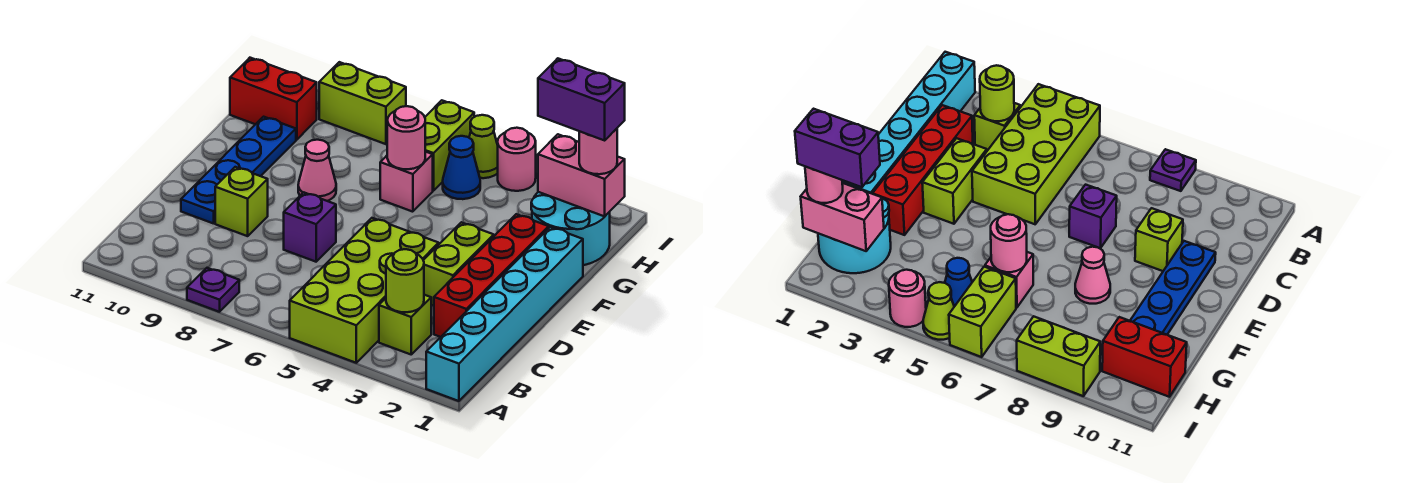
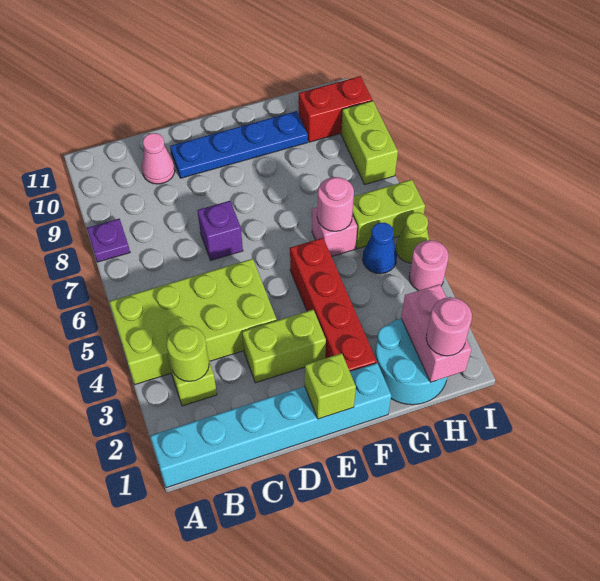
red brick C2:F2 level 1 -> red brick F2:F5 level 1
lime brick D9 level 1 -> lime brick E1 level 2
pink cone F8 level 1 -> pink cone C10 level 1
purple brick H1:H2 level 4 -> none
red brick H10:H11 level 1 -> red brick H10:I10 level 1

